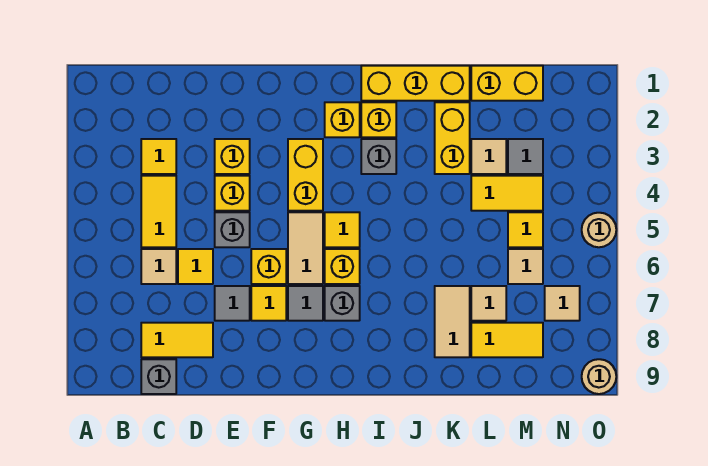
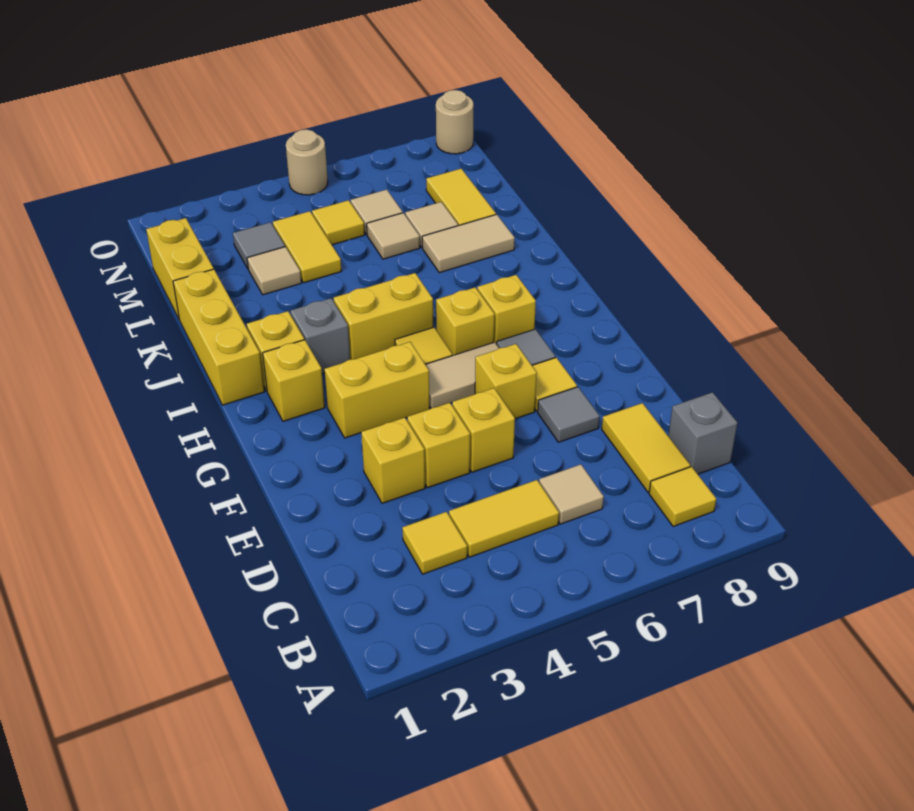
yellow tile D6 level 1 -> yellow tile B8 level 1
grey brick E5 level 1 -> yellow brick E5 level 1
grey brick H7 level 1 -> yellow brick H7 level 1
yellow brick K2:K3 level 1 -> yellow brick I4:I5 level 1
tan tile N7 level 1 -> tan tile L6 level 1

